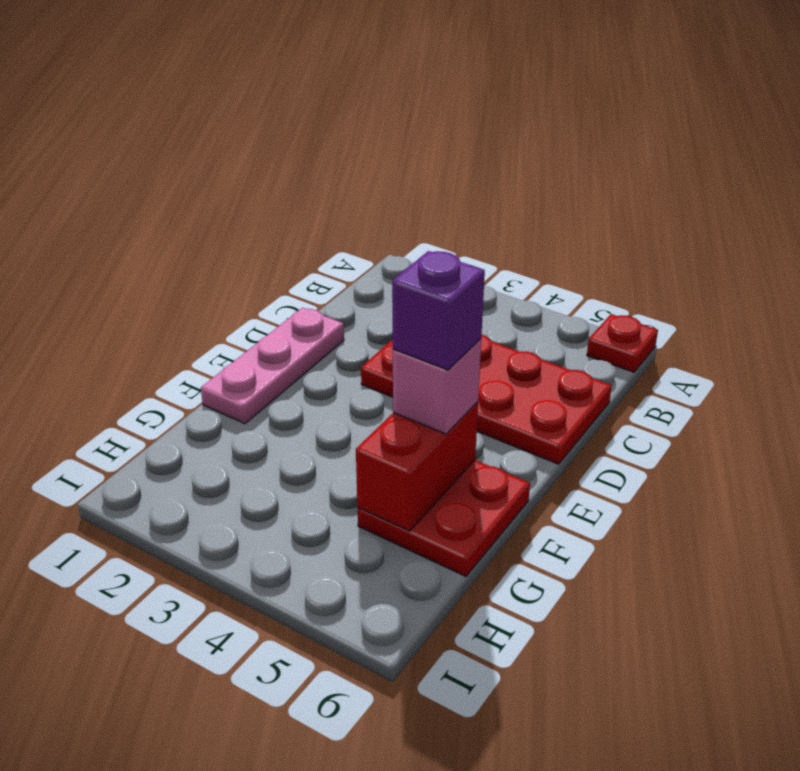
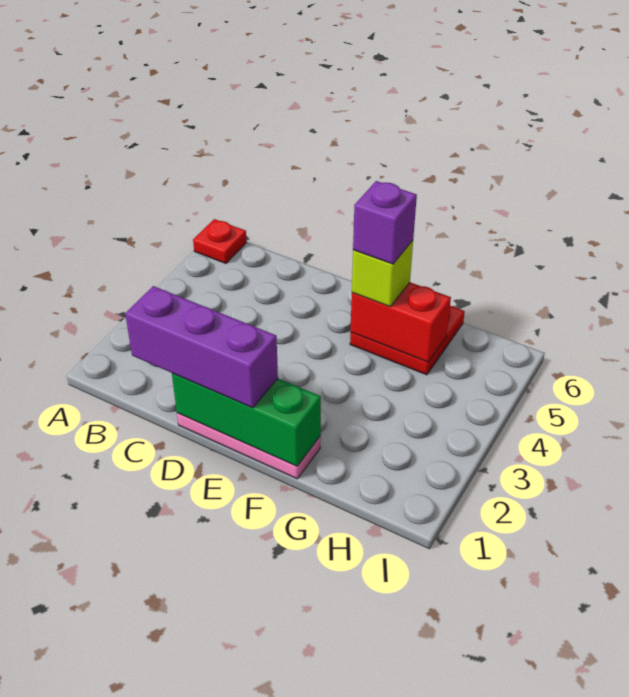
none -> purple brick C1:E1 level 3
red plate C3:D6 level 1 -> none
none -> green brick D1:F1 level 2
pink brick F5 level 3 -> lime brick F5 level 3

